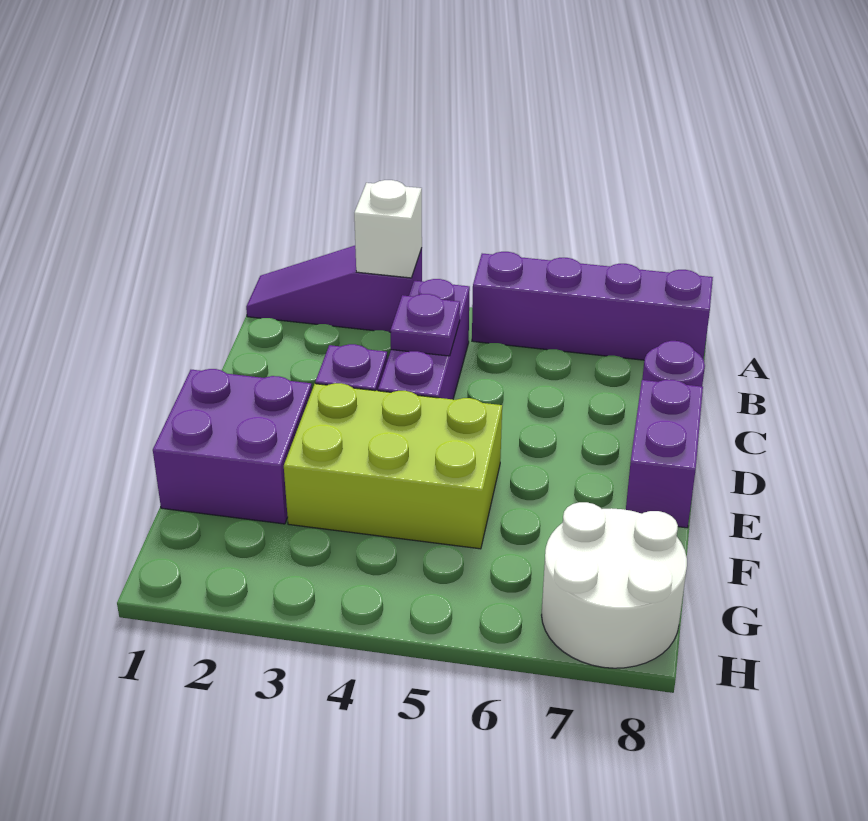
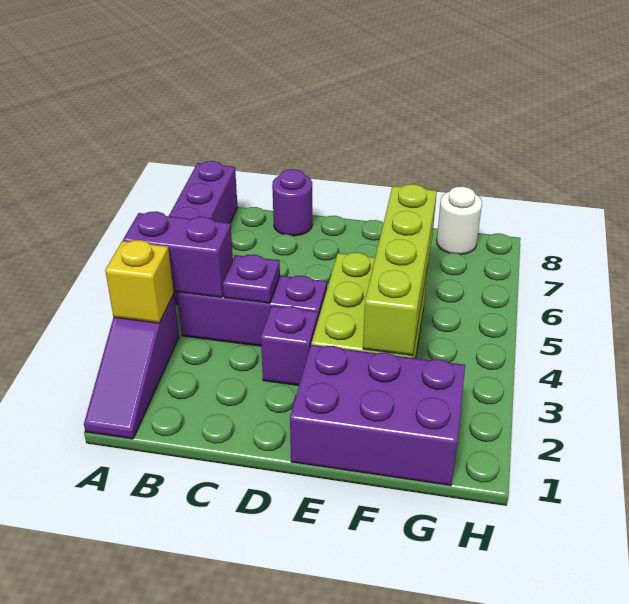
white brick A3 level 2 -> yellow brick A3 level 2
purple brick D8:E8 level 1 -> purple brick A4:B4 level 2
purple brick E1:F2 level 1 -> purple brick E1:G2 level 1
none -> lime brick F3:F6 level 2
white round brick G7:H8 level 1 -> white round brick G8 level 1

